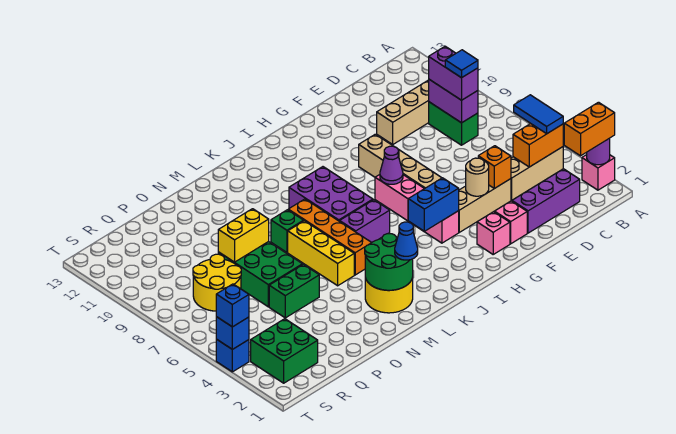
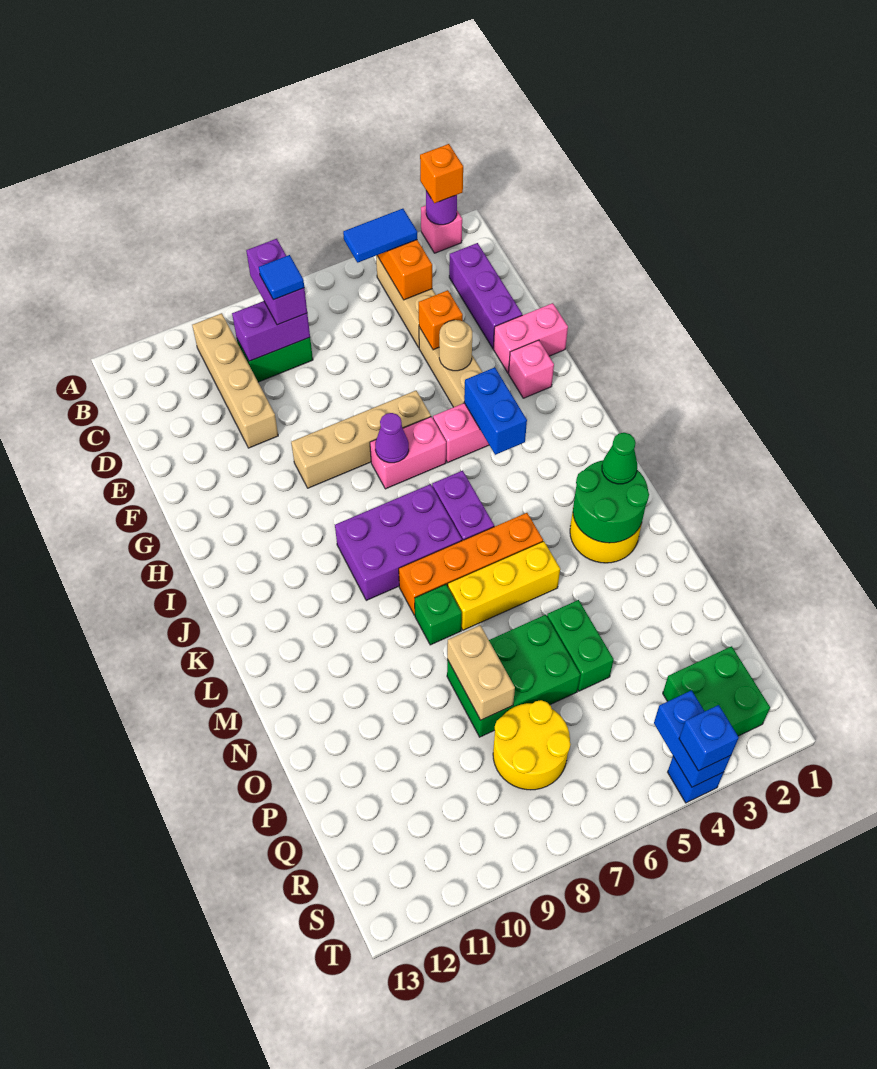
orange brick A2:B2 level 3 -> orange brick A2 level 3
purple brick C8:C9 level 3 -> purple brick B8:C8 level 3
pink brick F2 level 1 -> pink brick F1:F2 level 1
blue cone L2 level 3 -> green cone L2 level 3
yellow brick O8:P8 level 2 -> tan brick O8:P8 level 2
blue brick T4 level 2 -> blue brick S4:T4 level 2

